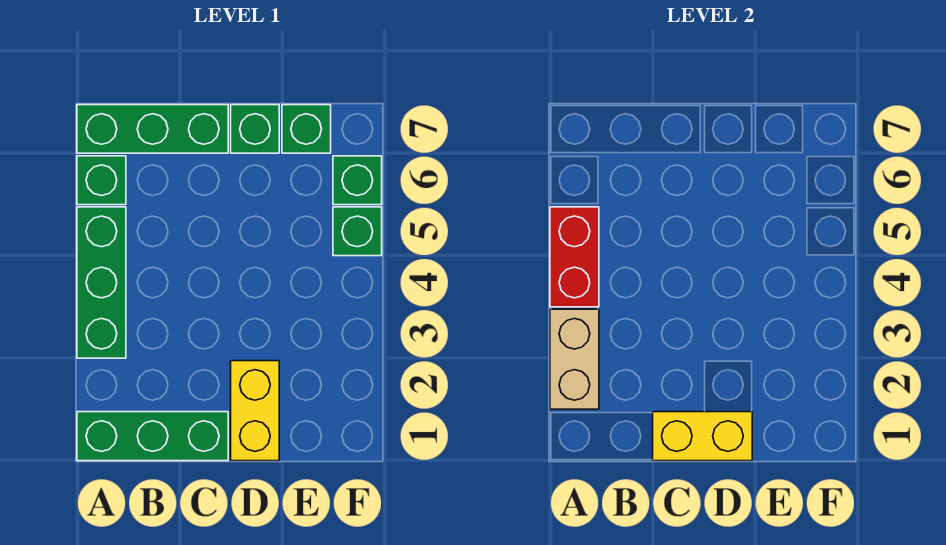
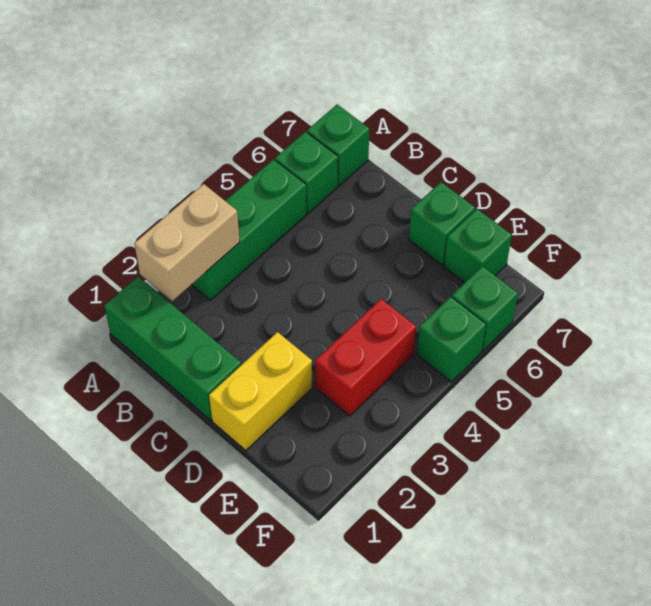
red brick A4:A5 level 2 -> red brick E3:E4 level 1
green brick A7:C7 level 1 -> green brick A7 level 1
yellow brick C1:D1 level 2 -> none

